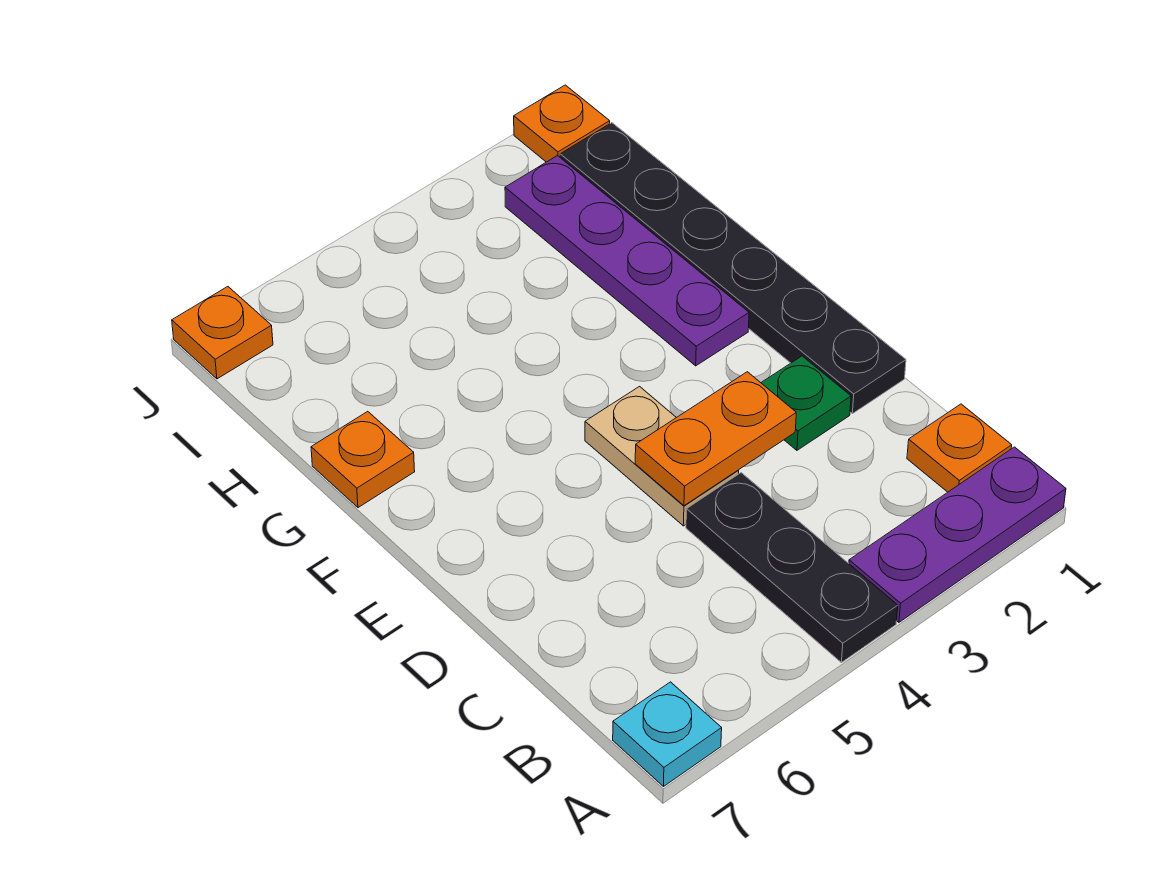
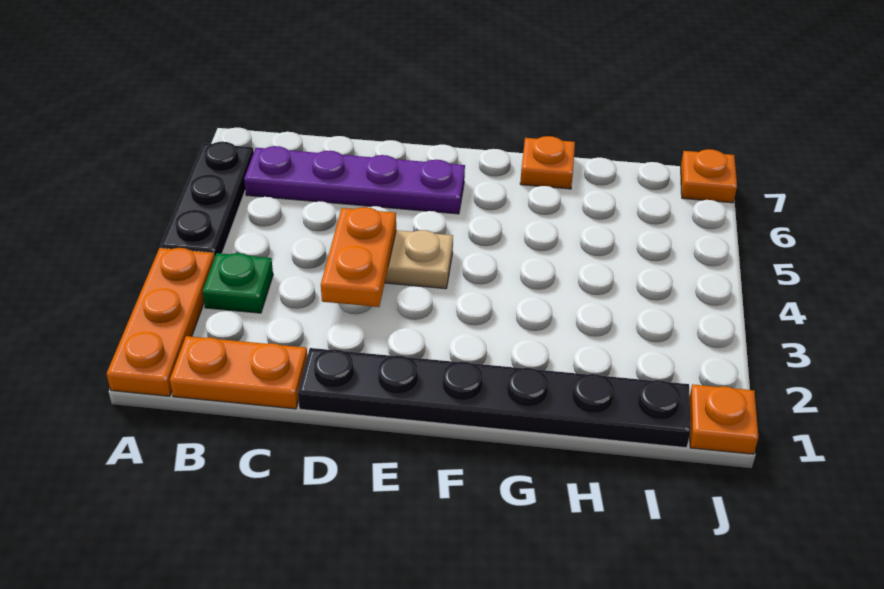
purple plate A1:A3 level 1 -> orange plate A1:A3 level 1
black plate A4:C4 level 1 -> black plate A4:A6 level 1
cyan plate A7 level 1 -> none
orange plate B1 level 1 -> orange plate B1:C1 level 1
green plate D2 level 1 -> green plate B3 level 1
purple plate F2:I2 level 1 -> purple plate B6:E6 level 1

